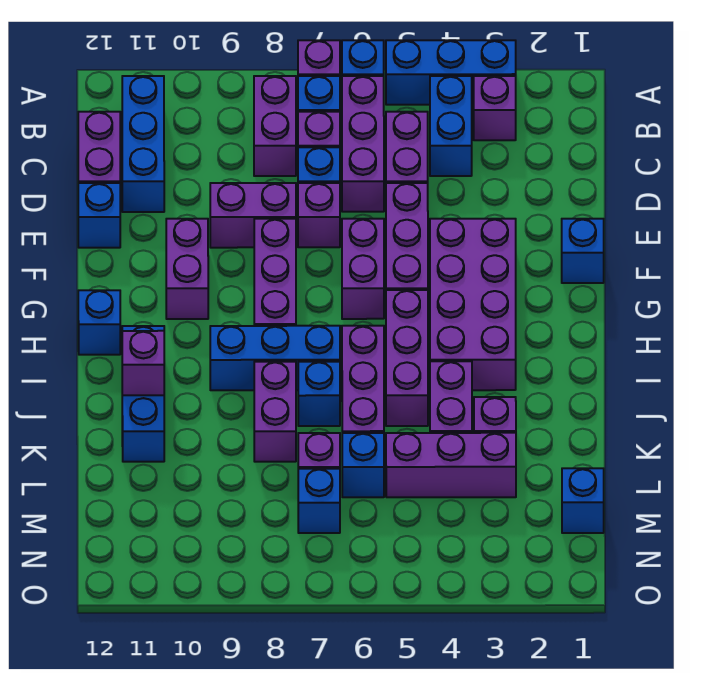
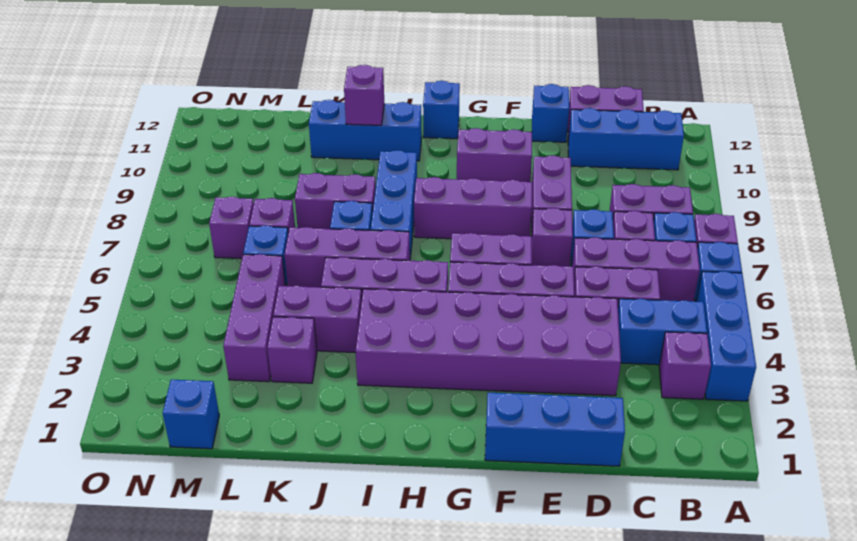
blue brick F1 level 1 -> blue brick D1:F1 level 1
purple brick F3:I4 level 1 -> purple brick D3:I4 level 1
blue brick M7 level 1 -> purple brick M7 level 1

